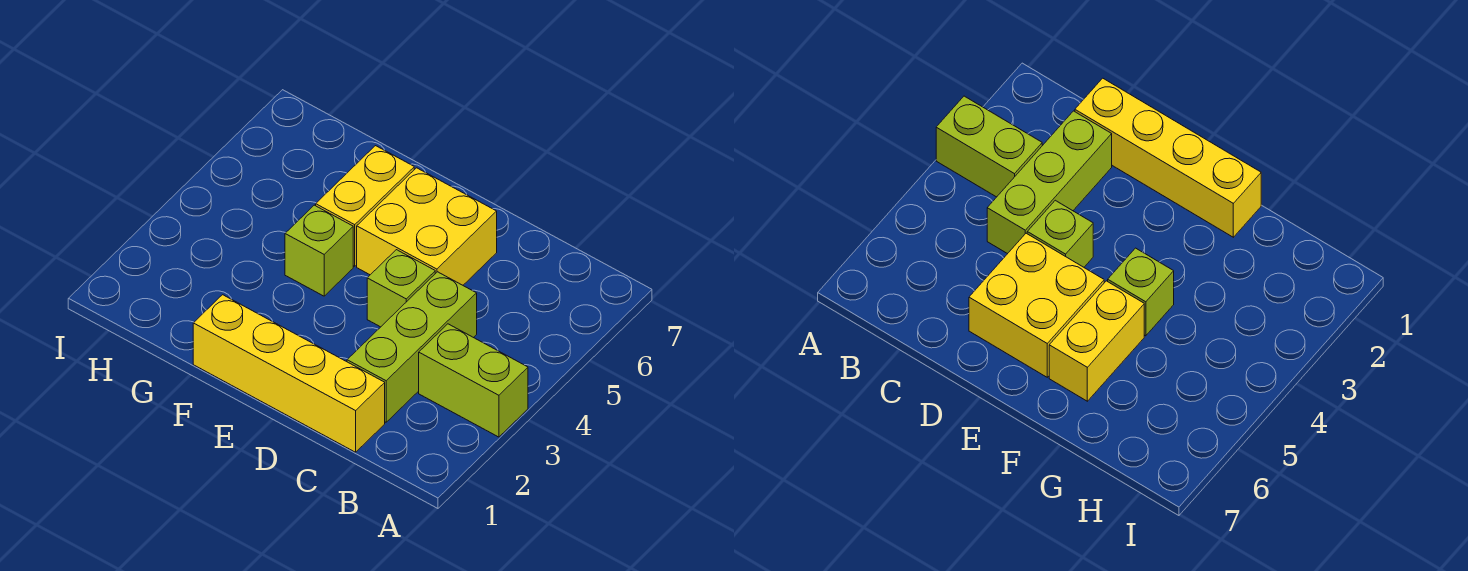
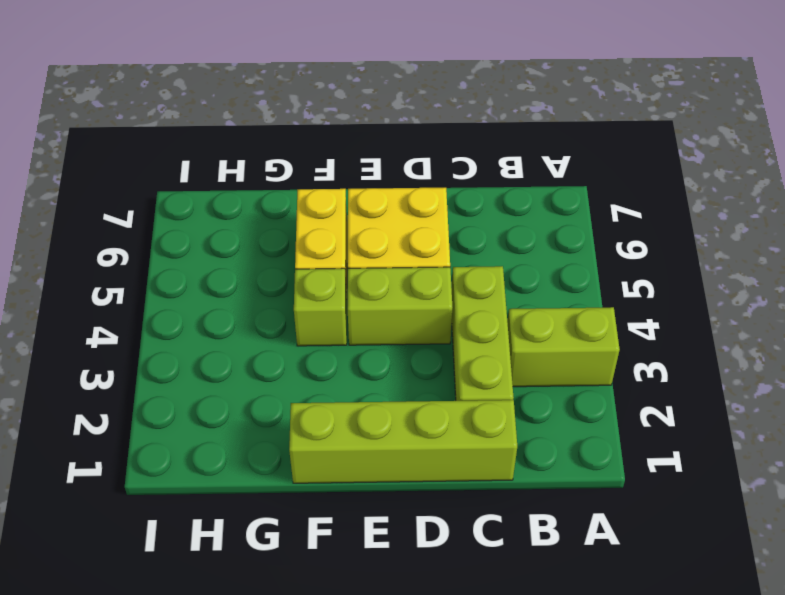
yellow brick C1:F1 level 1 -> lime brick C1:F1 level 1
lime brick D4 level 1 -> lime brick D4:E4 level 1

